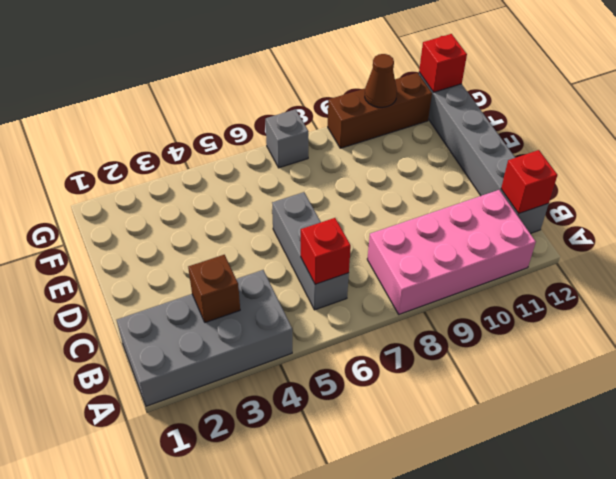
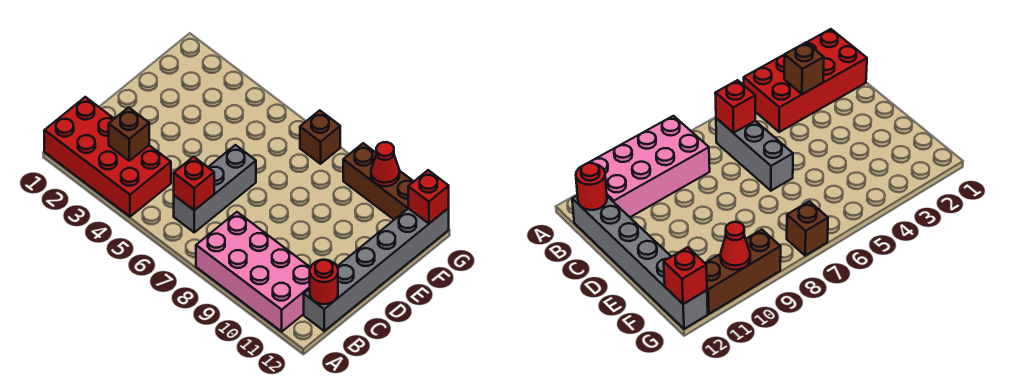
grey brick A1:B4 level 1 -> red brick A1:B4 level 1
red brick B12 level 2 -> red round brick B12 level 2
grey brick G7 level 1 -> brown brick G7 level 1
brown cone G10 level 2 -> red cone G10 level 2

